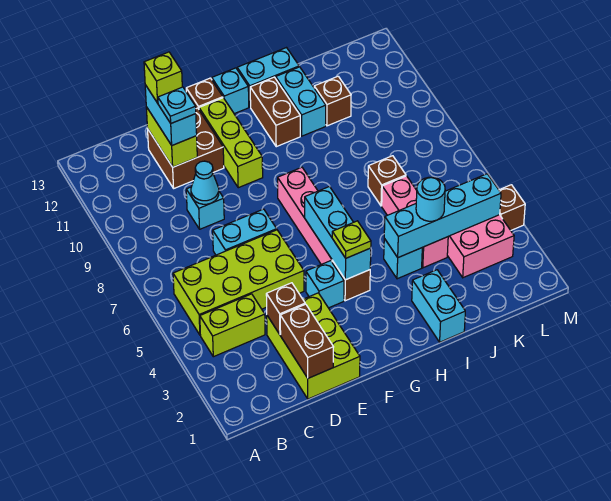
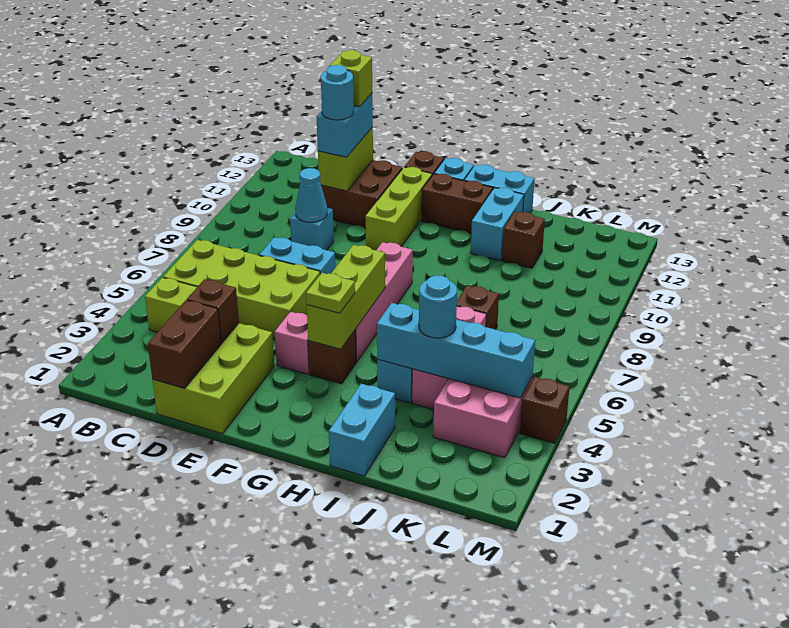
cyan plate D11 level 4 -> cyan round brick D11 level 4
cyan brick F4 level 1 -> pink brick F4 level 1
cyan brick G4:G6 level 2 -> lime brick G4:G6 level 2
brown brick H11:H12 level 1 -> brown brick G12:H12 level 1

